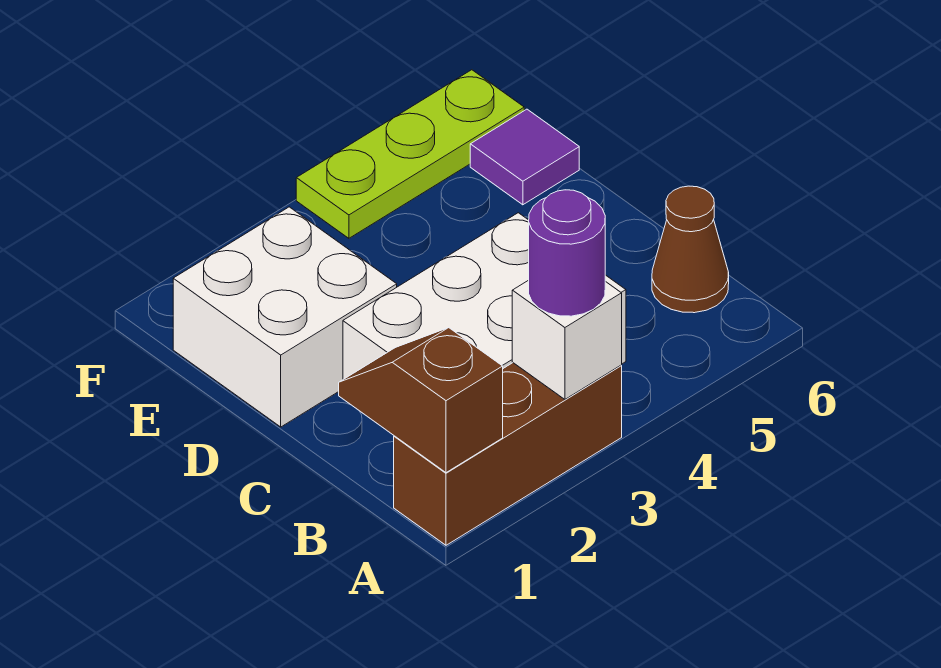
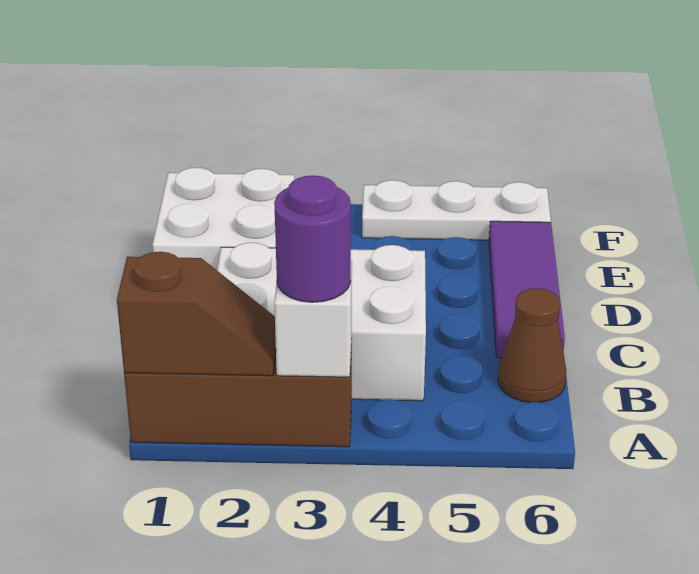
brown slope A1:B1 level 2 top A -> brown slope A1:A2 level 2 top 1
purple tile E6 level 1 -> purple tile C6:E6 level 1
lime plate F4:F6 level 1 -> white plate F4:F6 level 1

